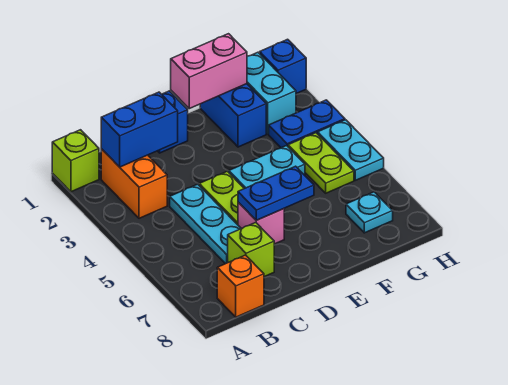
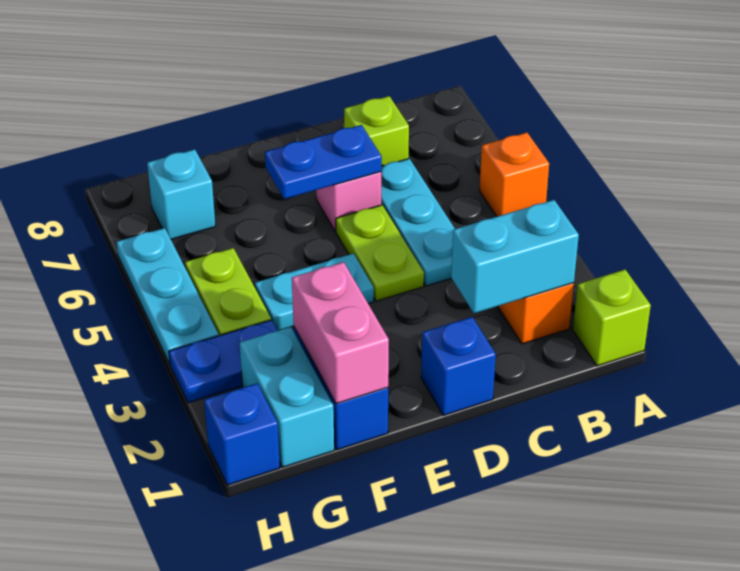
blue brick B2:C2 level 2 -> cyan brick B2:C2 level 2
orange brick B8 level 1 -> orange brick A5 level 1
pink brick E1:F1 level 2 -> pink brick F1:F2 level 2
cyan plate G7 level 1 -> cyan brick G7 level 1
cyan plate H4:H5 level 1 -> cyan plate H4:H6 level 1

